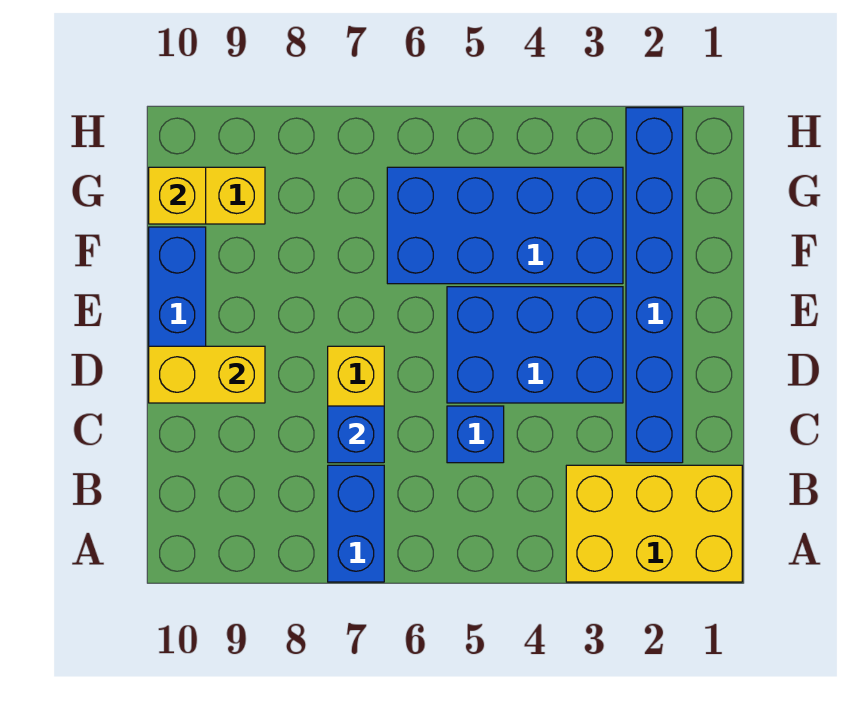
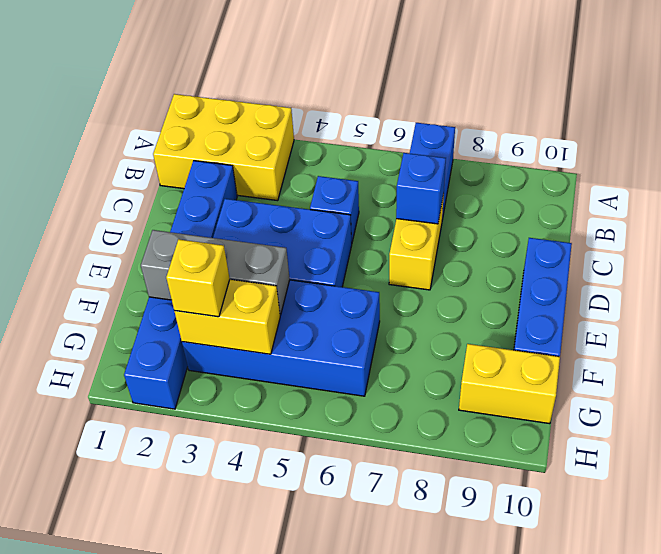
yellow brick D9:D10 level 2 -> yellow brick G3:G4 level 2
none -> grey brick F2:F4 level 2
yellow brick G10 level 2 -> yellow brick G3 level 3

